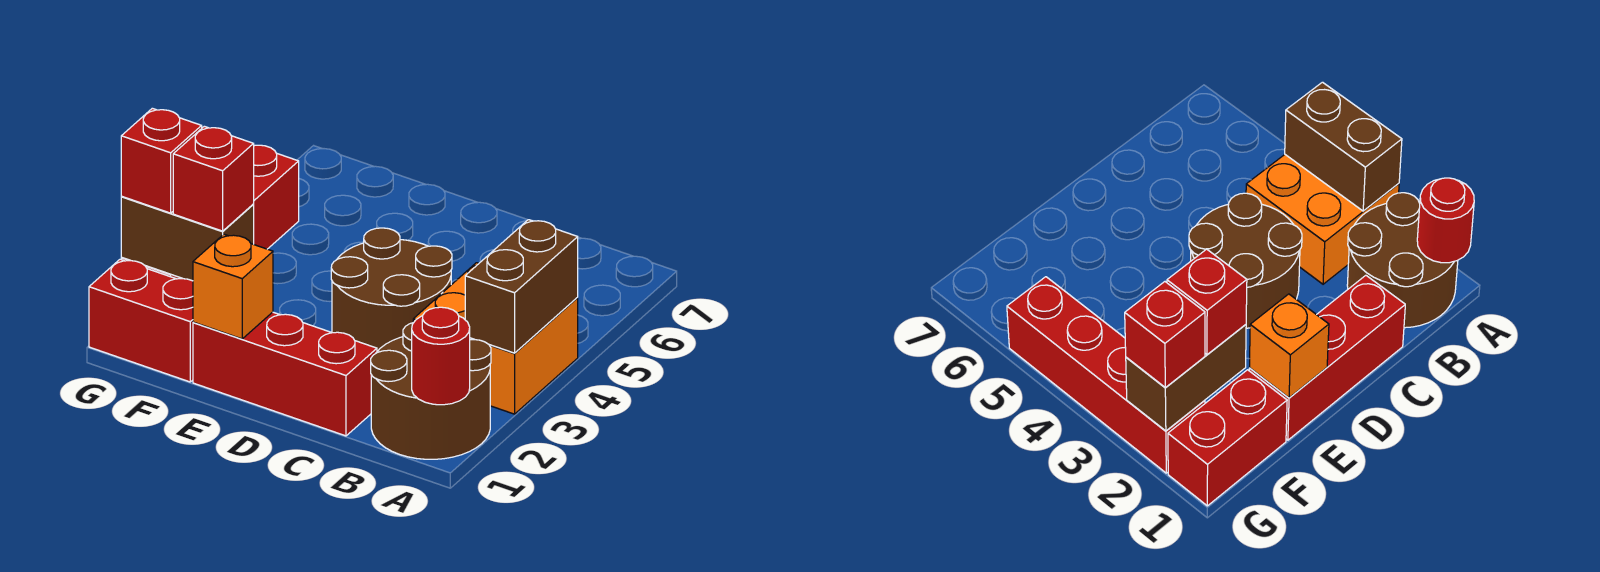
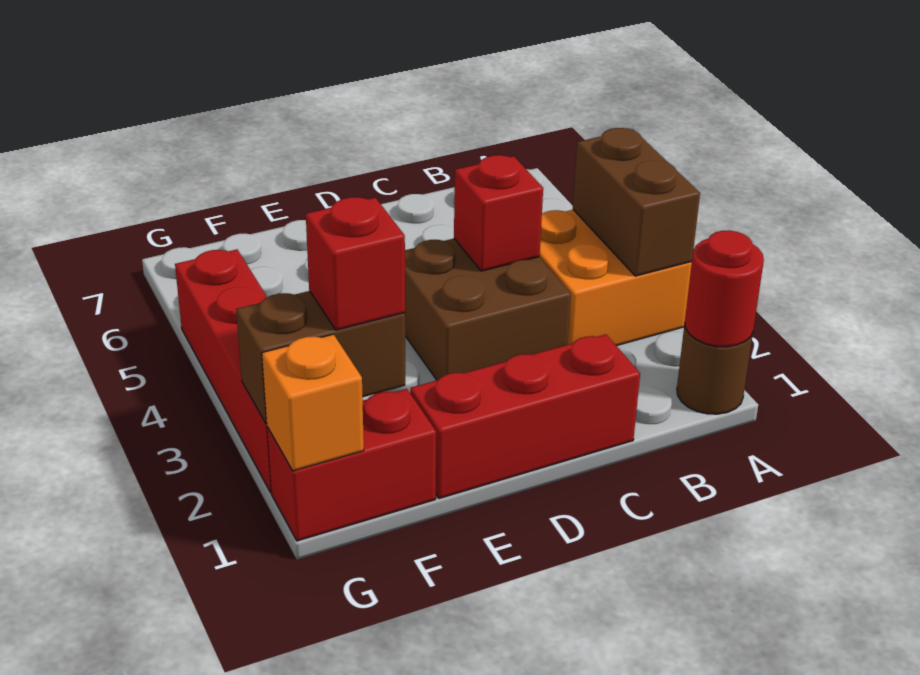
brown round brick A1:B2 level 1 -> brown round brick A1 level 1
brown round brick C3:D4 level 1 -> brown brick C3:D4 level 1
orange brick E1 level 2 -> orange brick G1 level 2
red brick G2 level 3 -> red brick C4 level 2

